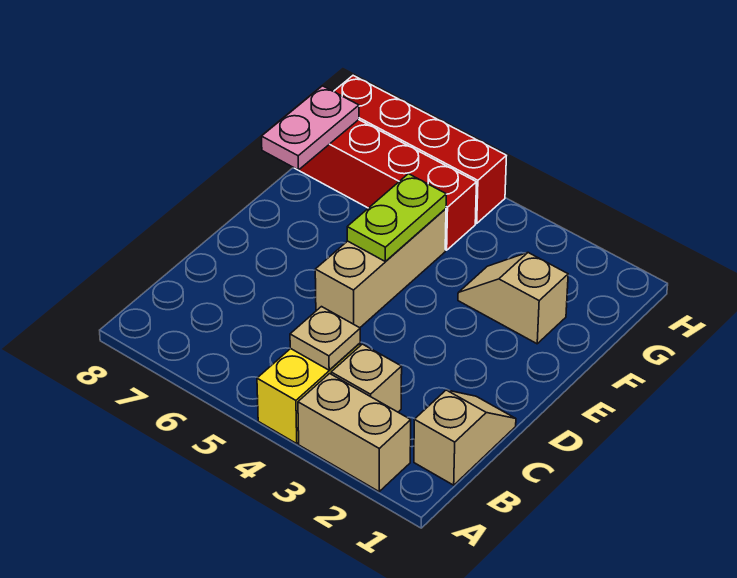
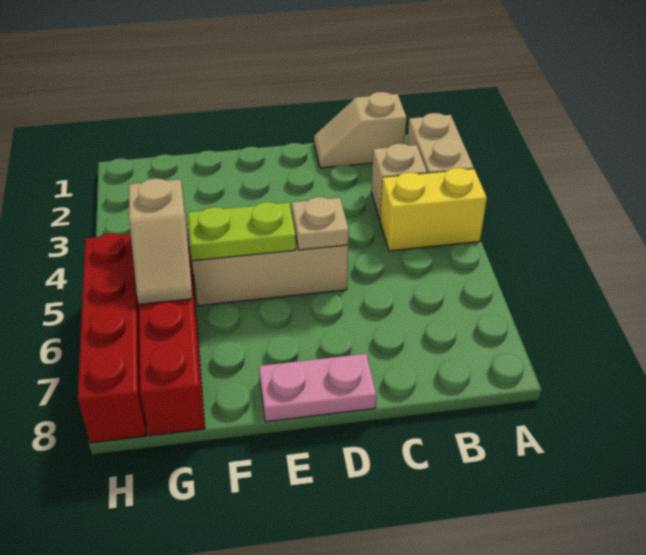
tan plate B4 level 2 -> tan plate D5 level 2
tan slope F2:F3 level 1 top 2 -> tan slope G5:G6 level 2 top 5
pink plate F8:G8 level 2 -> pink plate D8:E8 level 1

